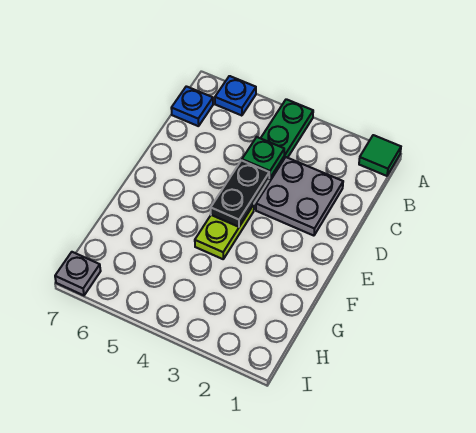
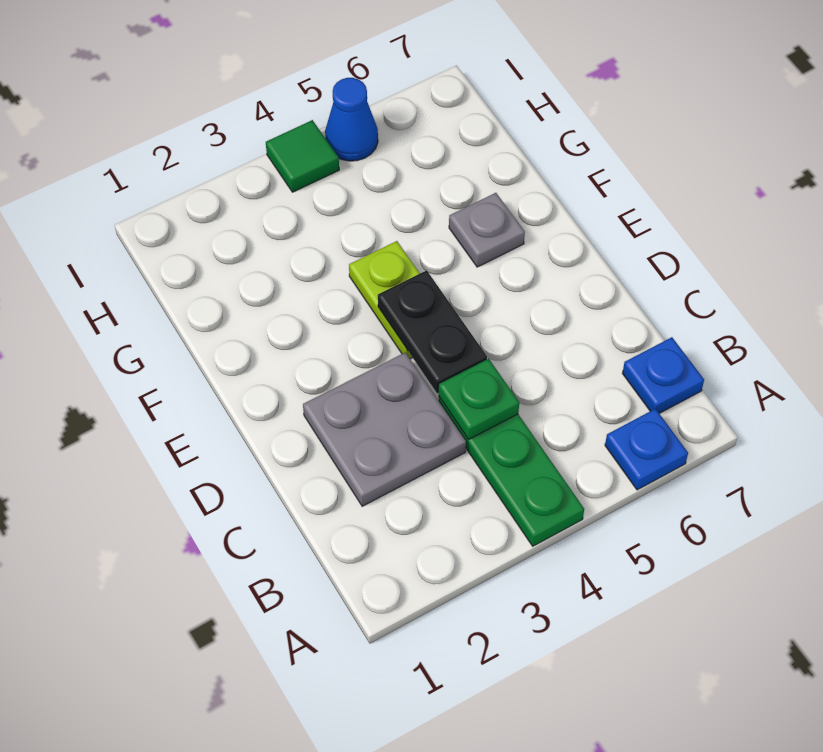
green tile A1 level 1 -> green tile I4 level 1
none -> blue cone I5 level 1
grey plate I7 level 1 -> grey plate F6 level 1

